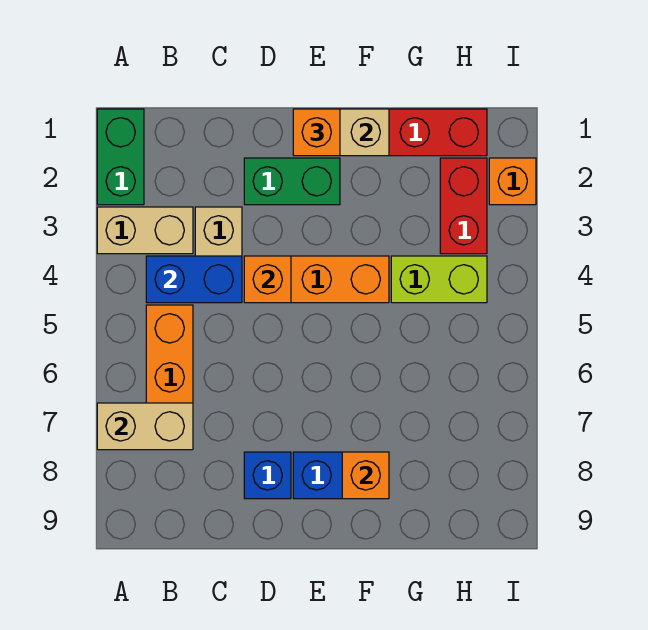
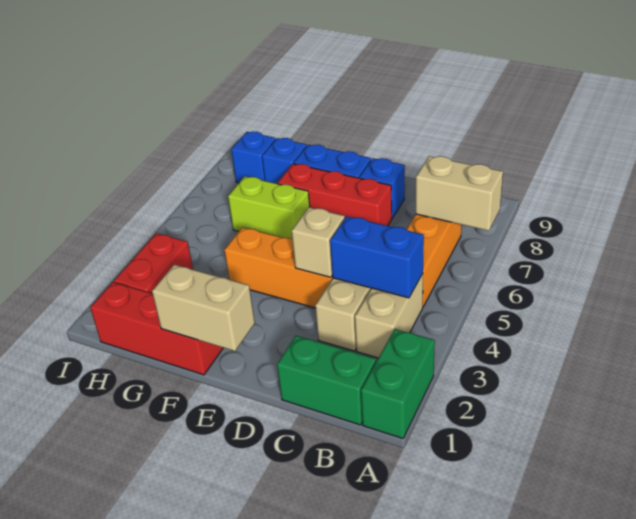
tan brick A3:B3 level 1 -> tan brick B3:B4 level 1
green brick D2:E2 level 1 -> green brick B1:C1 level 1
orange brick D4 level 2 -> tan brick D4 level 2
none -> red brick D7:F7 level 1
orange brick E1 level 3 -> none
orange brick F8 level 2 -> none
lime brick G4:H4 level 1 -> lime brick F6:G6 level 1
none -> blue brick G8 level 1
none -> blue brick H8 level 1
orange brick I2 level 1 -> none

